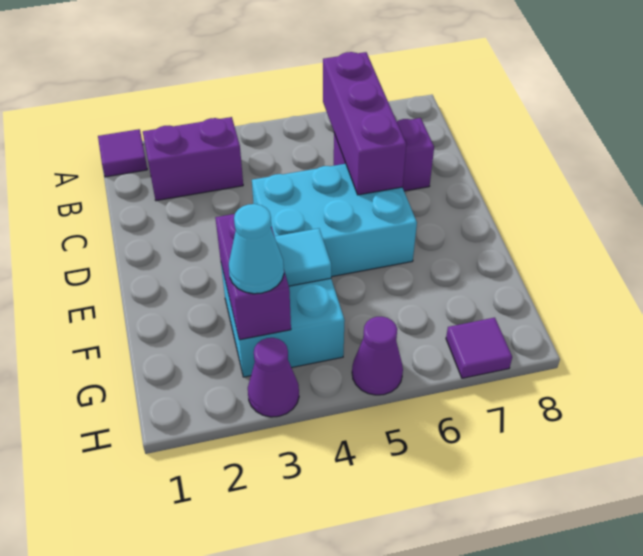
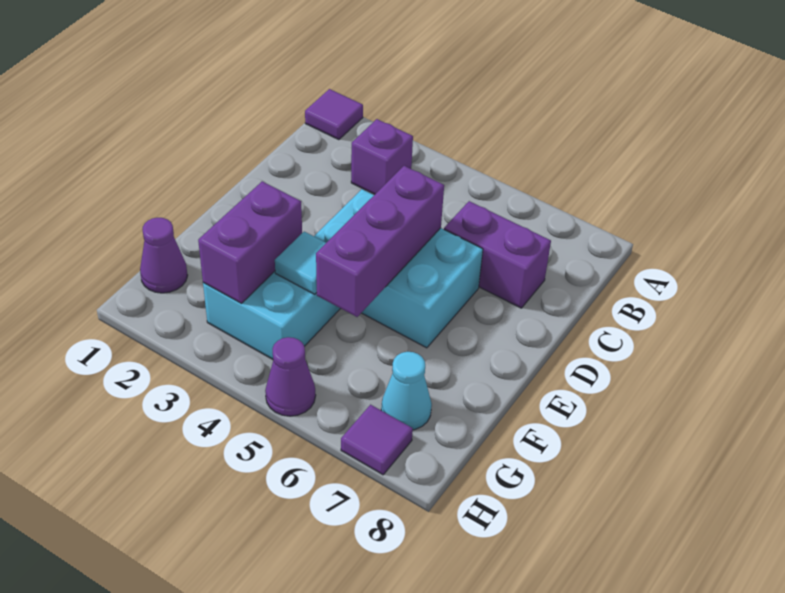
purple brick B2:B3 level 1 -> purple brick B3 level 1
purple brick B6:D6 level 2 -> purple brick D5:F5 level 2
cyan cone G3 level 3 -> cyan cone G7 level 1
purple cone H3 level 1 -> purple cone G1 level 1

